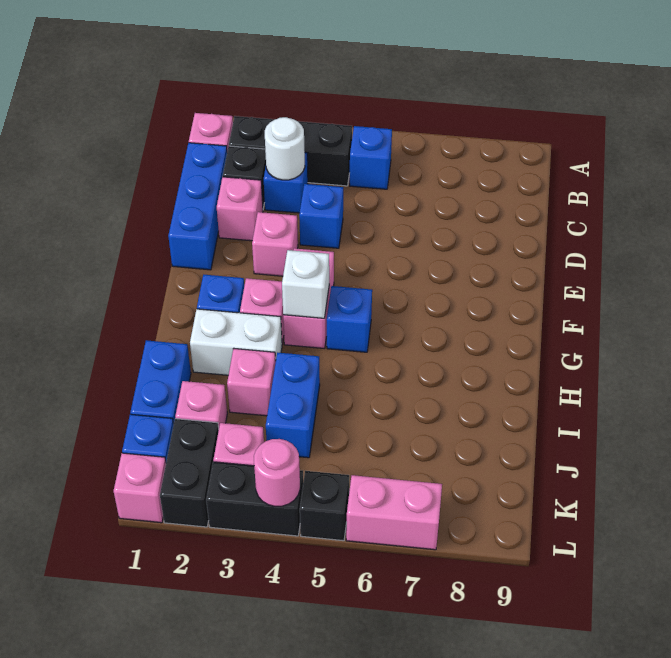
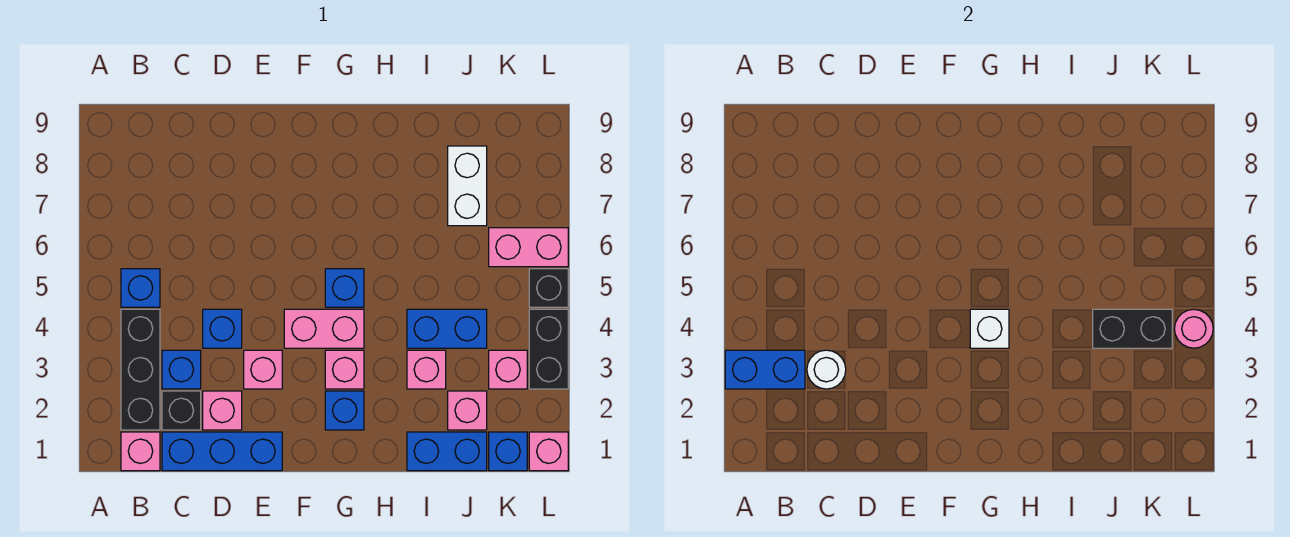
none -> blue brick A3:B3 level 2
white brick H2:H3 level 1 -> white brick J7:J8 level 1
black brick K2:L2 level 1 -> black brick J4:K4 level 2
pink brick L6:L7 level 1 -> pink brick K6:L6 level 1

